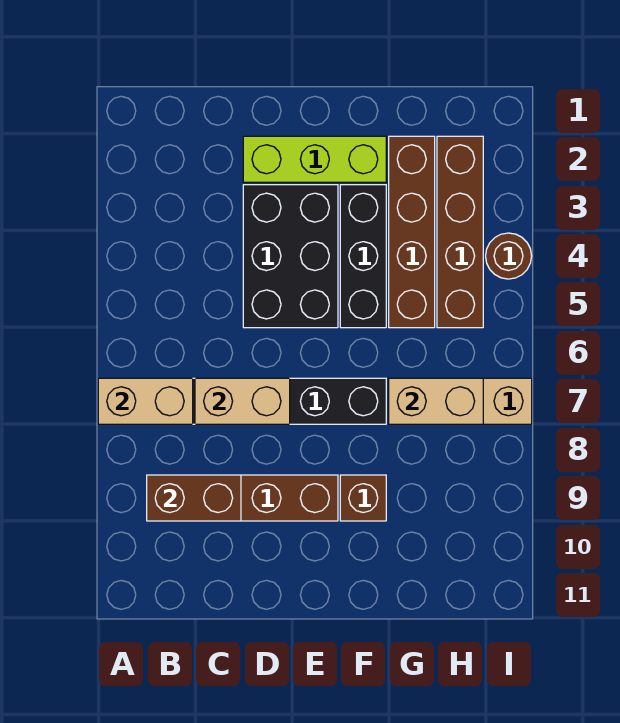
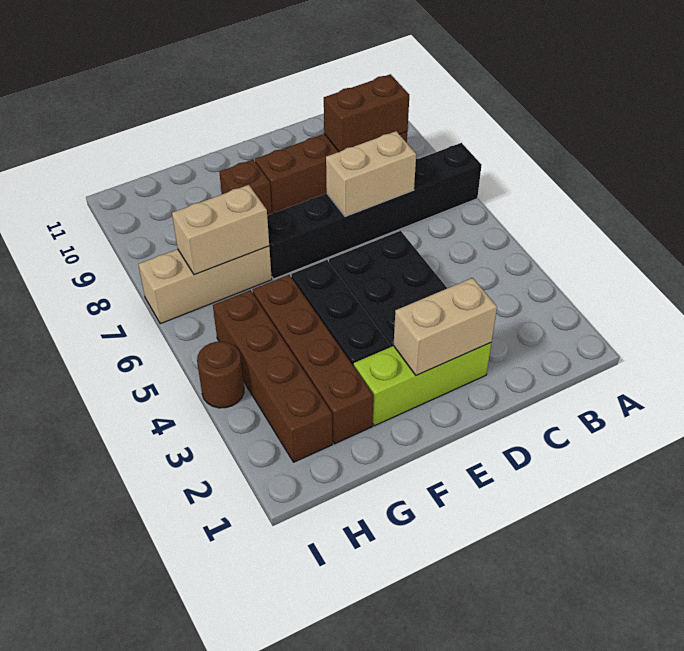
tan brick A7:B7 level 2 -> tan brick D2:E2 level 2

